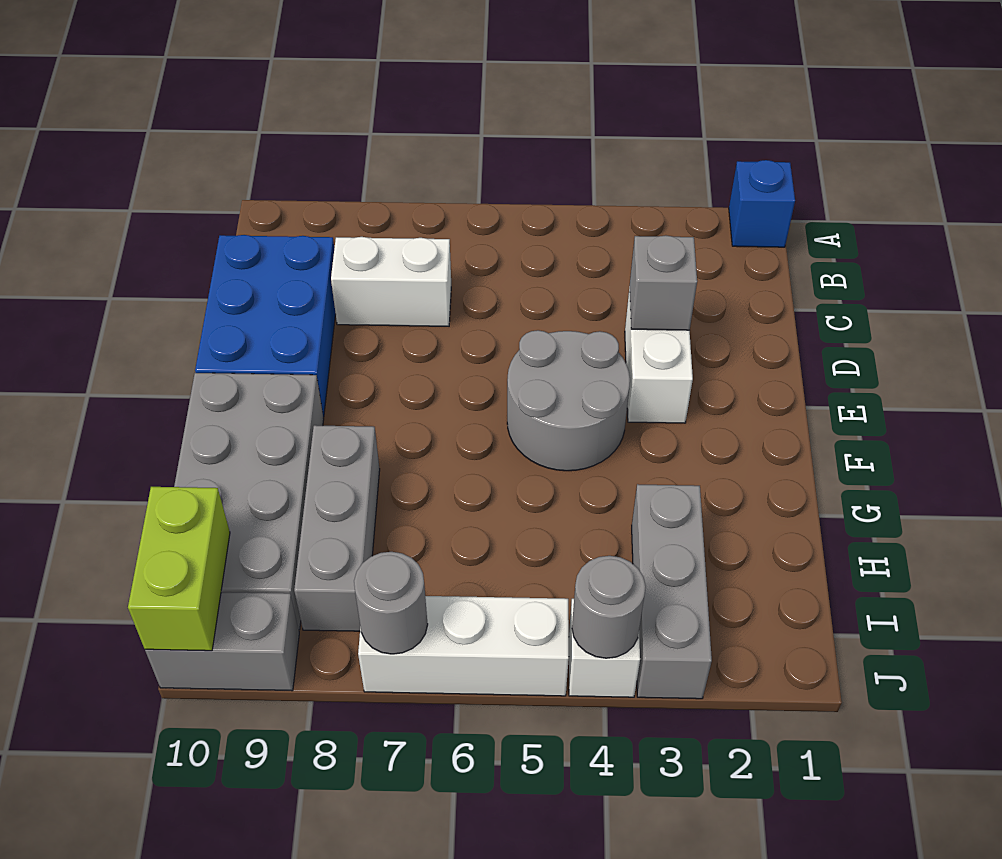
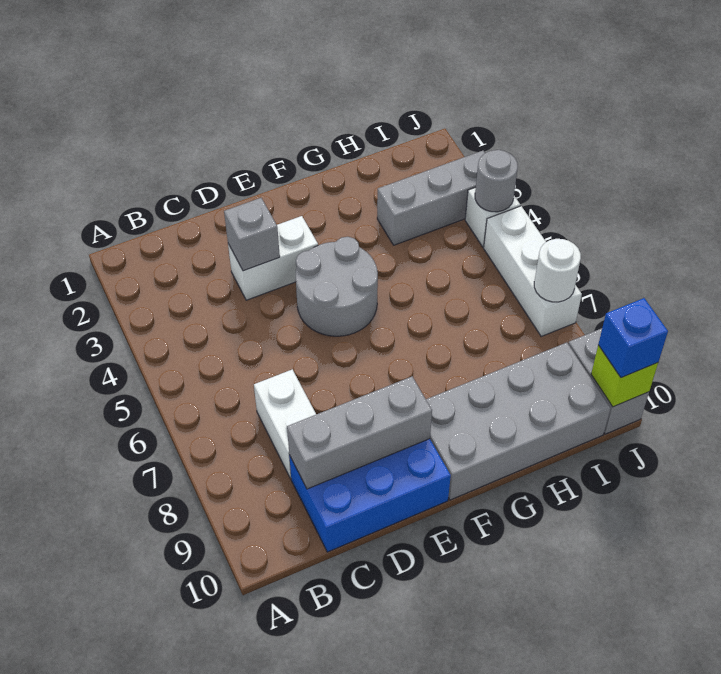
blue brick A1 level 1 -> blue brick J10 level 3
grey brick G8:I8 level 1 -> grey brick C9:E9 level 2
lime brick I10:J10 level 2 -> lime brick J10 level 2
grey round brick J7 level 2 -> white round brick J7 level 2

